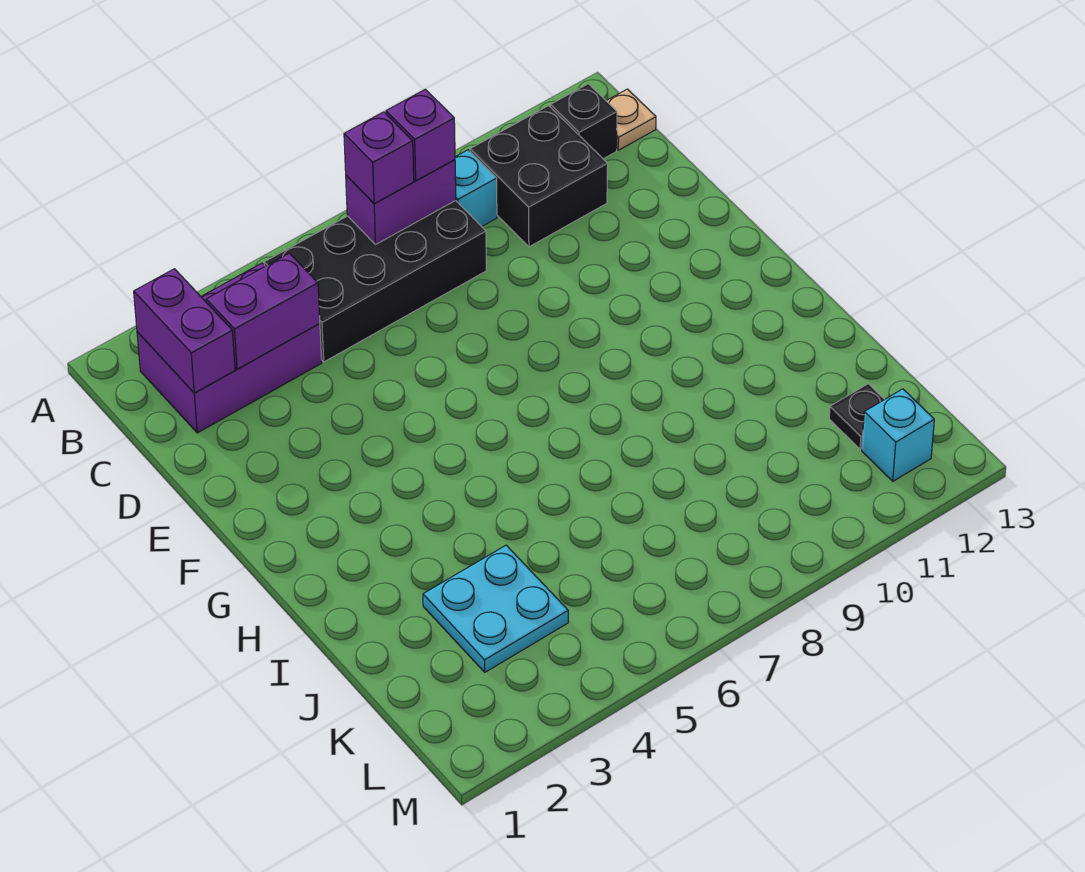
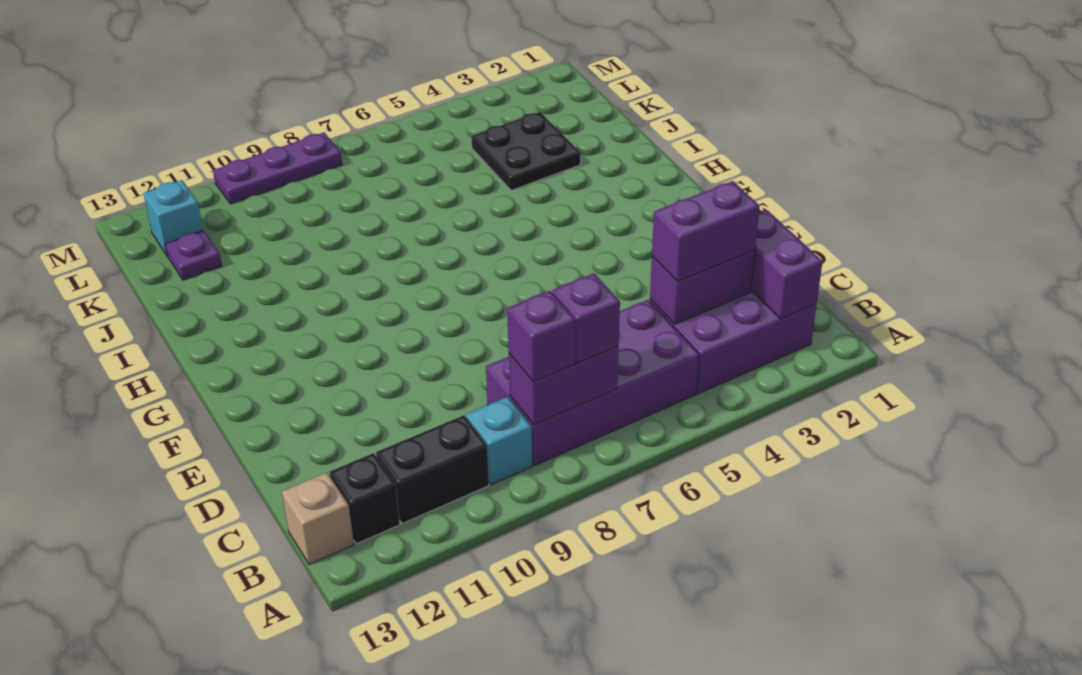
black brick B5:C8 level 1 -> purple brick B5:C8 level 1
black brick B10:C11 level 1 -> black brick B10:B11 level 1
tan plate B13 level 1 -> tan brick B13 level 1
none -> purple brick C3:C4 level 3
cyan plate J3:K4 level 1 -> black plate J3:K4 level 1
black plate K12 level 1 -> purple plate K12 level 1
none -> purple plate M8:M10 level 1

